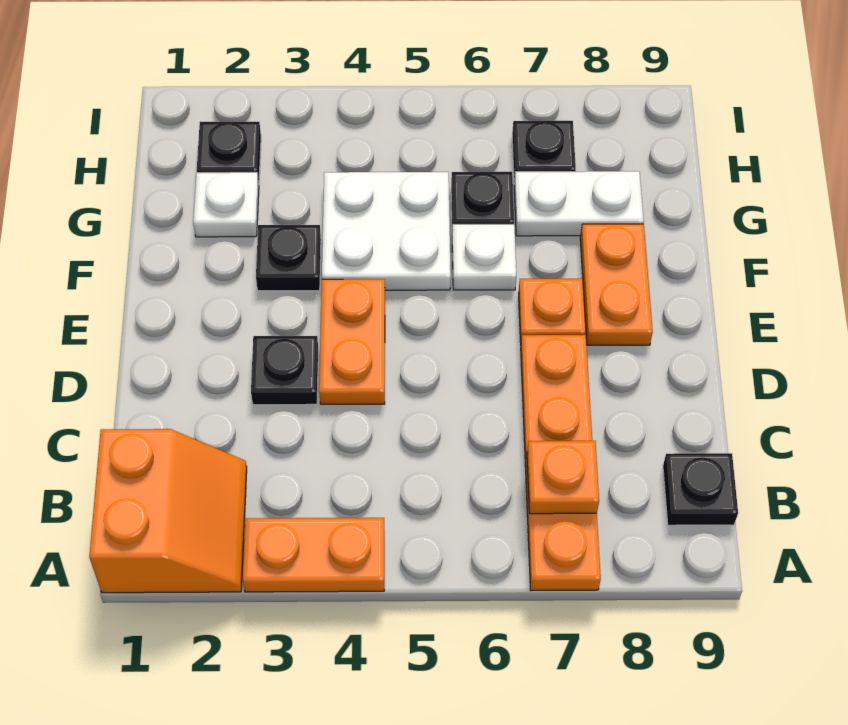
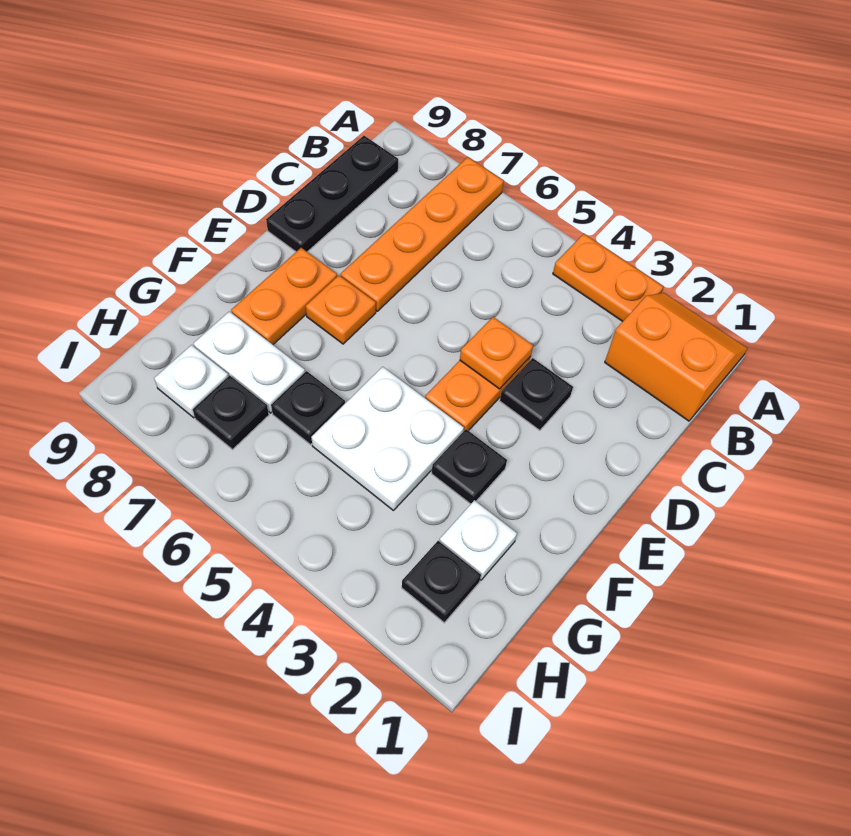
orange slope A1:B2 level 1 top 1 -> orange slope A1:B2 level 1 top B
orange plate B7 level 2 -> orange plate D4 level 2
black plate B9 level 1 -> black plate B9:D9 level 1
white plate F6 level 1 -> white plate H8 level 1

